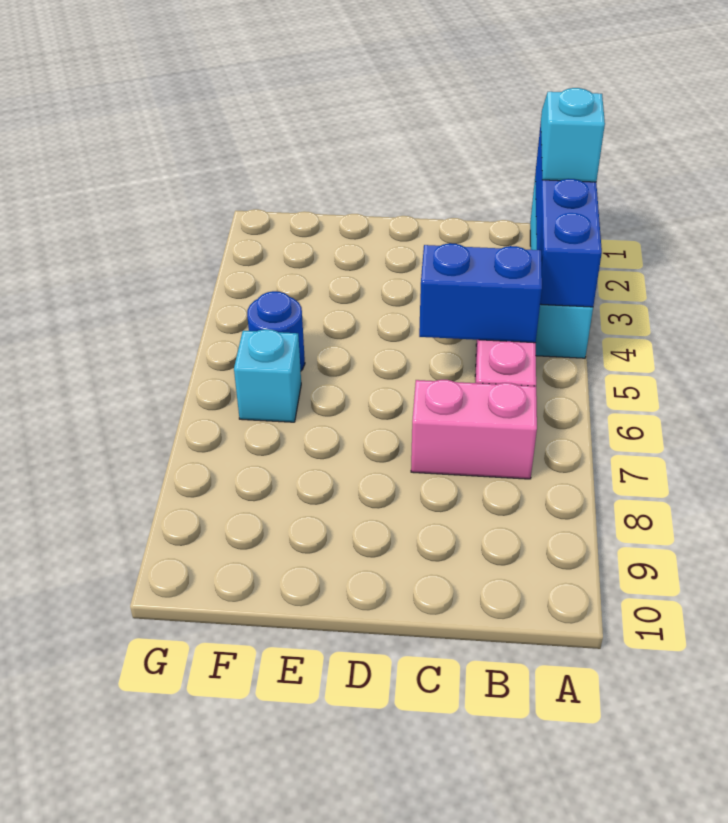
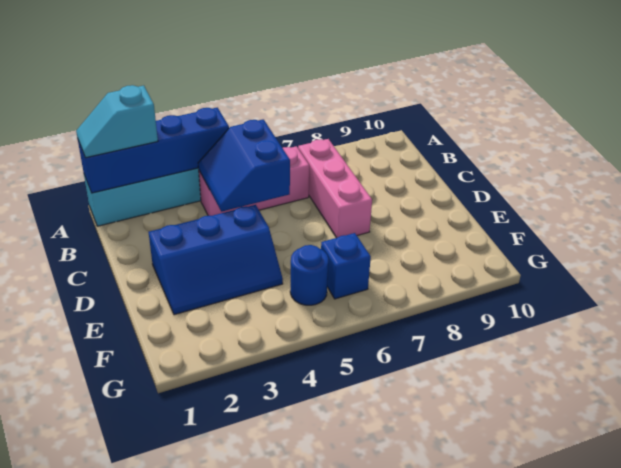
pink brick B7:C7 level 1 -> pink brick B7:D7 level 1
none -> blue slope D2:E4 level 1 top D
cyan brick F6 level 1 -> blue brick F6 level 1

